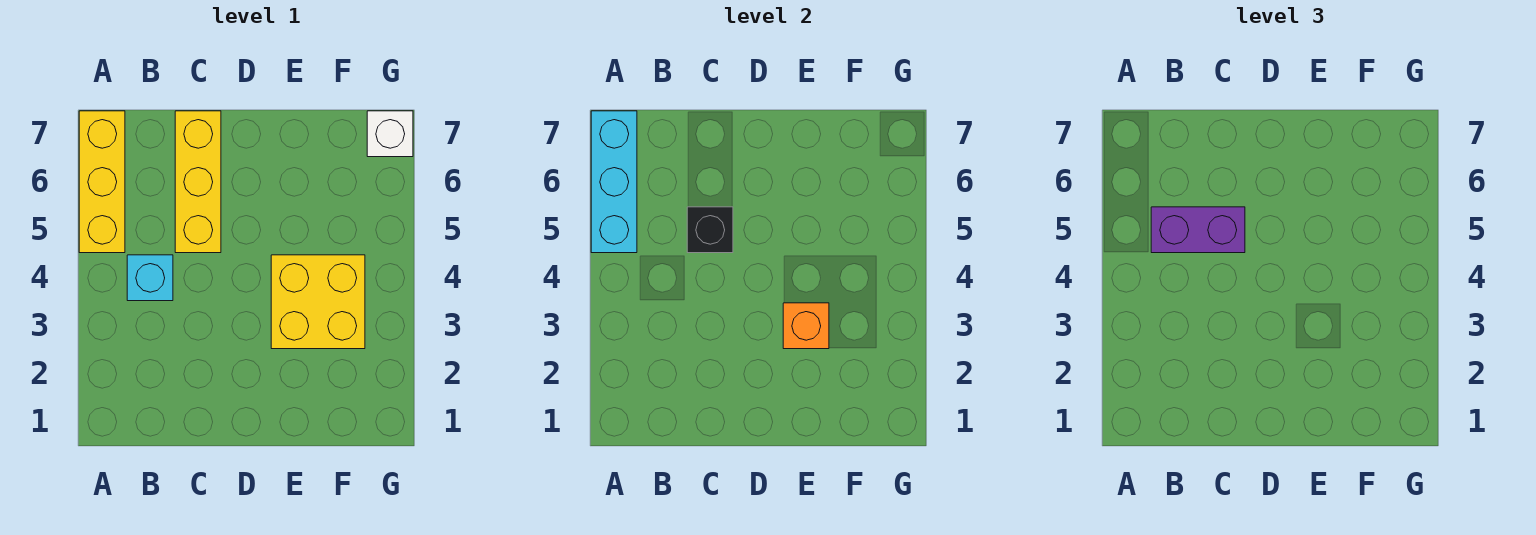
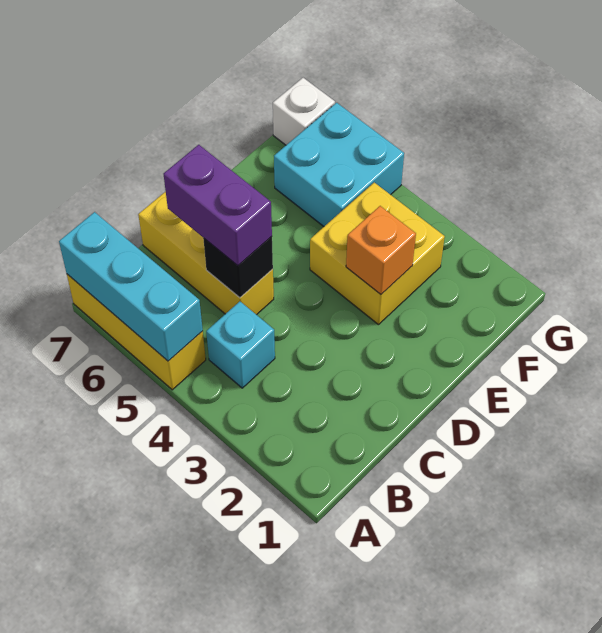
purple brick B5:C5 level 3 -> purple brick C5:C6 level 3
none -> cyan brick F5:G6 level 1

